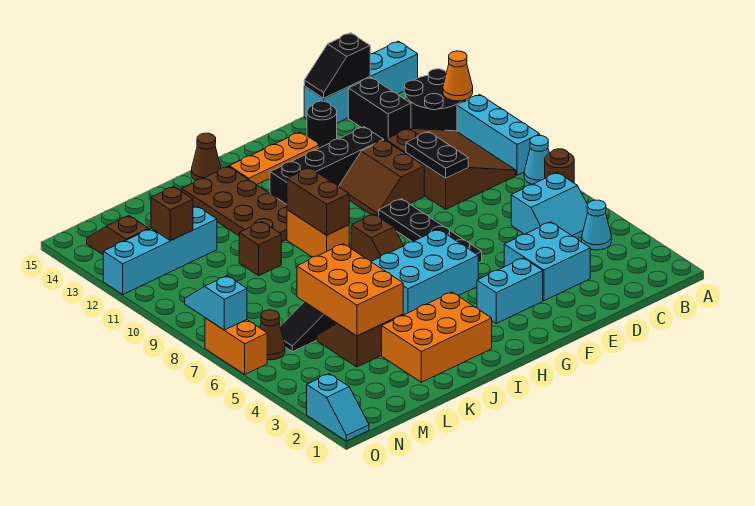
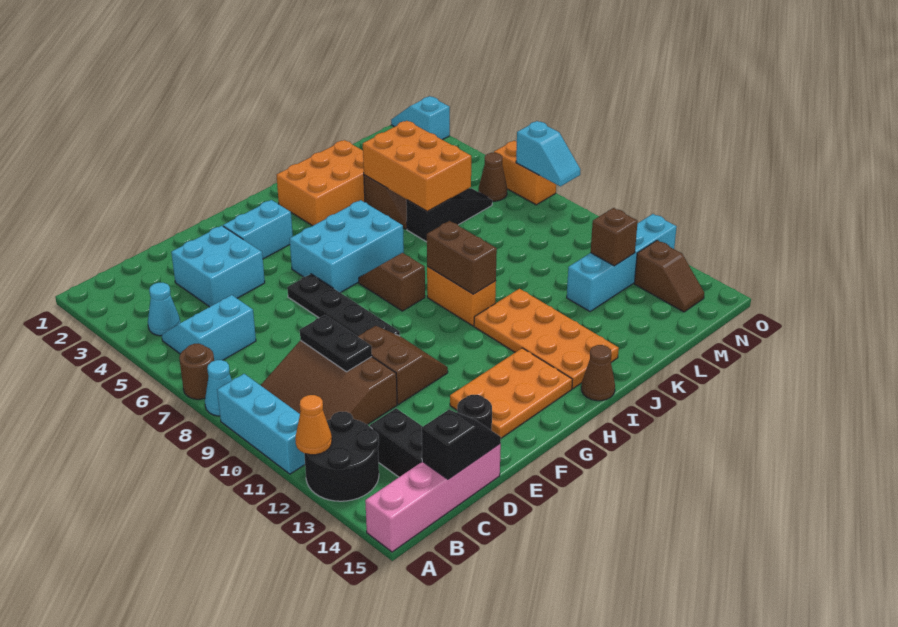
cyan brick A15:D15 level 1 -> pink brick A15:D15 level 1
black brick E12:H12 level 1 -> none
orange plate F14:H14 level 1 -> orange plate F13:H14 level 1
brown plate I11:J14 level 1 -> orange plate I11:J14 level 1
brown brick K10 level 1 -> none

